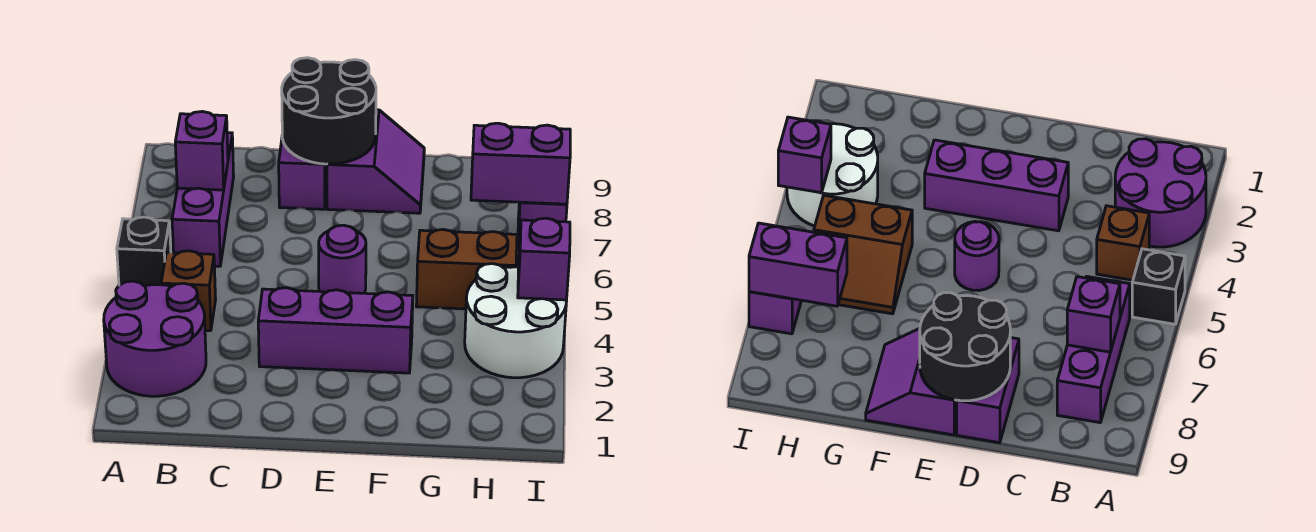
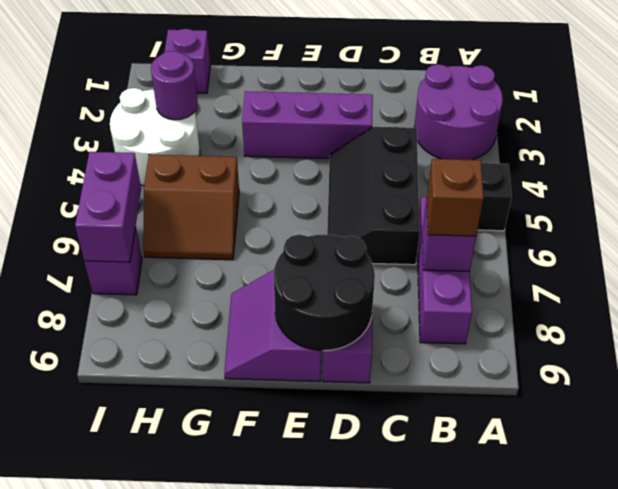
brown brick B4 level 1 -> brown brick B7 level 3
none -> black slope C4:D6 level 1 top C
purple round brick E5 level 1 -> purple round brick H3 level 2
purple brick H7:I7 level 2 -> purple brick I6:I7 level 2
purple brick I4 level 2 -> purple brick H1 level 1

